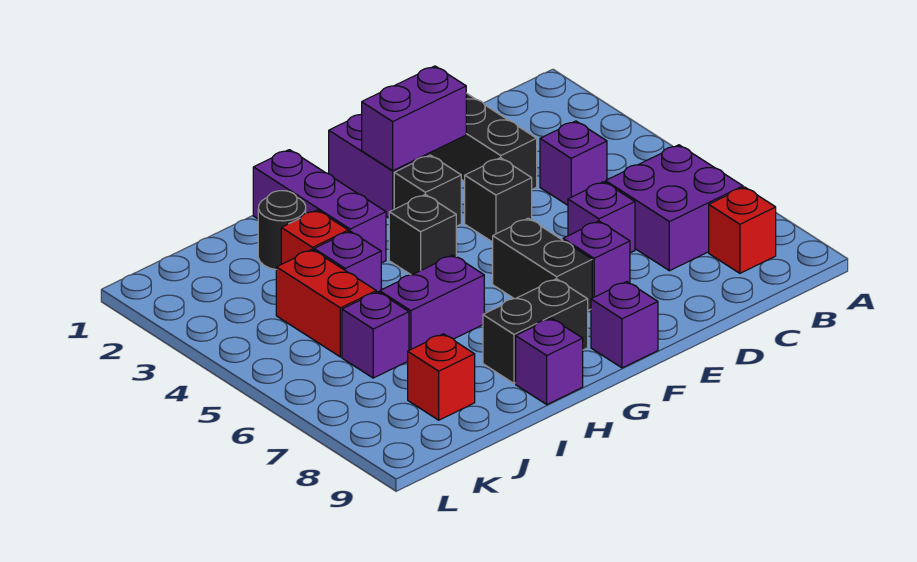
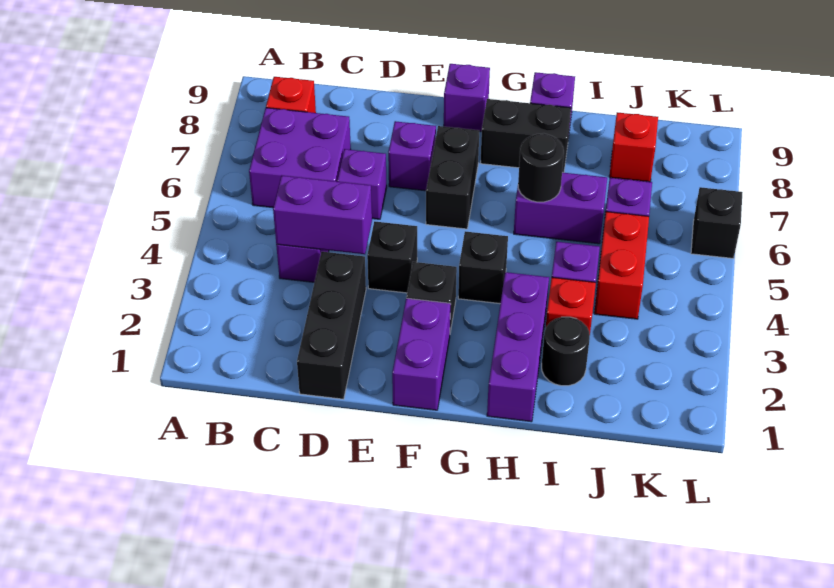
purple brick E2:F2 level 2 -> purple brick C4:D4 level 2
none -> black round brick H6 level 2
none -> black brick L6 level 1

